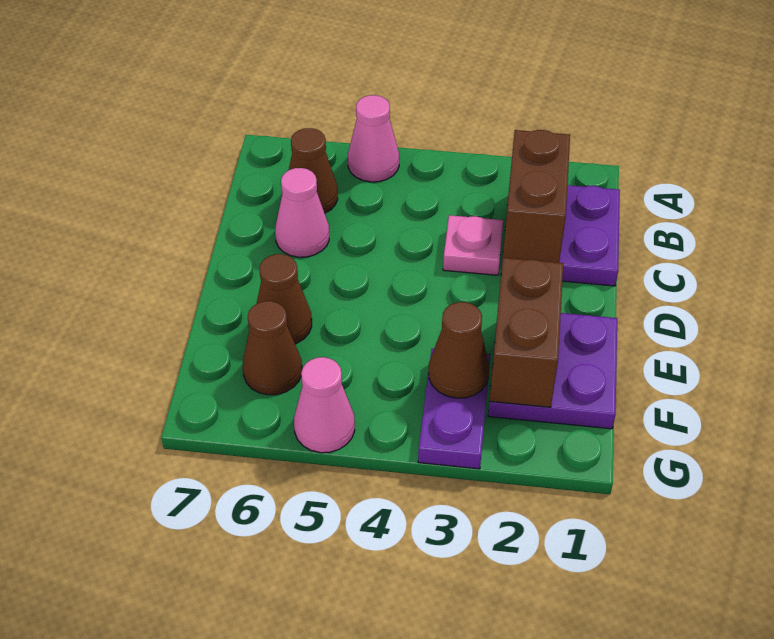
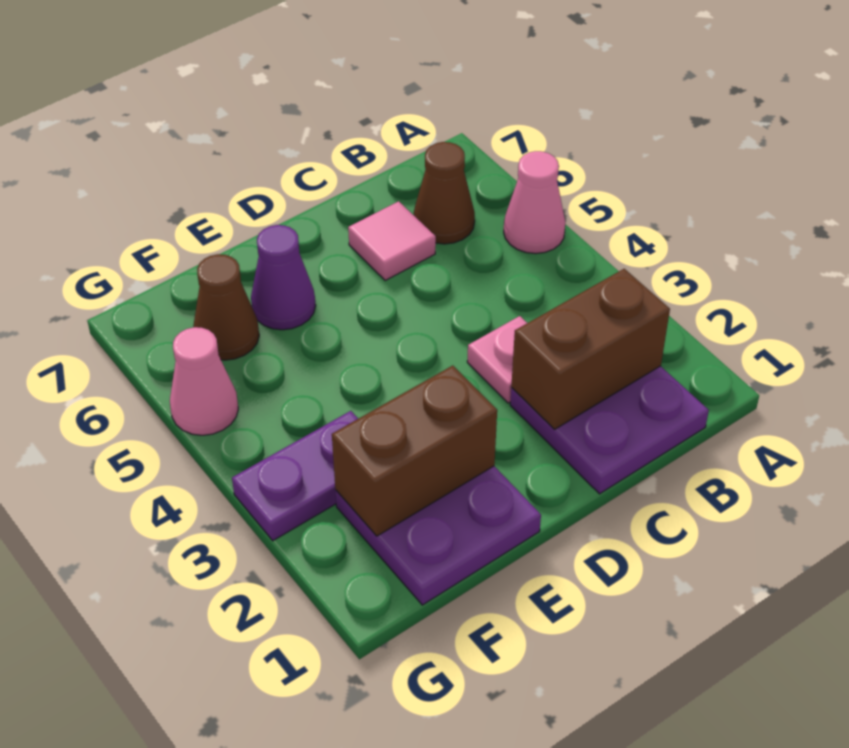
pink cone C6 level 1 -> pink tile C6 level 1
brown cone E6 level 1 -> purple cone E6 level 1
brown cone F3 level 2 -> none

